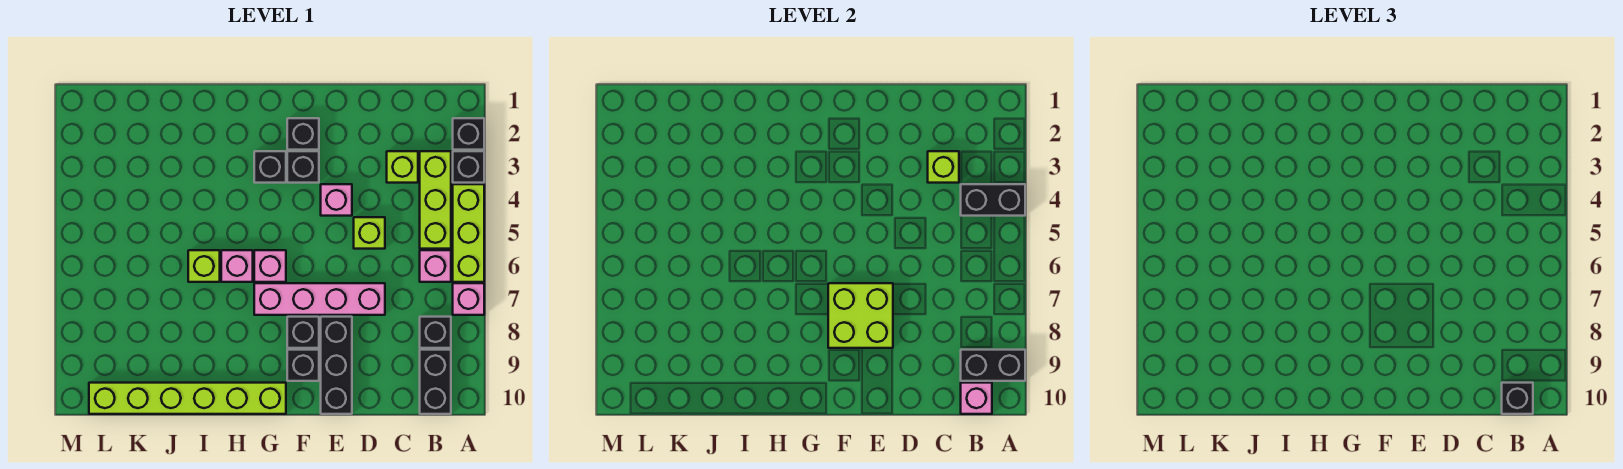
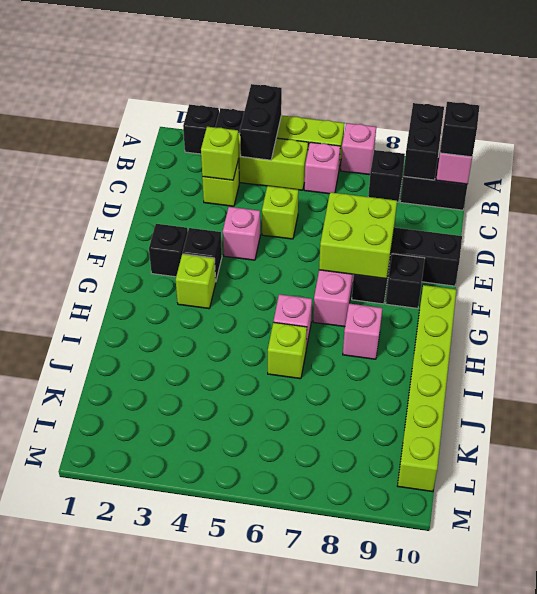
black brick G3 level 1 -> lime brick G3 level 1
pink brick G6 level 1 -> pink brick H8 level 1

